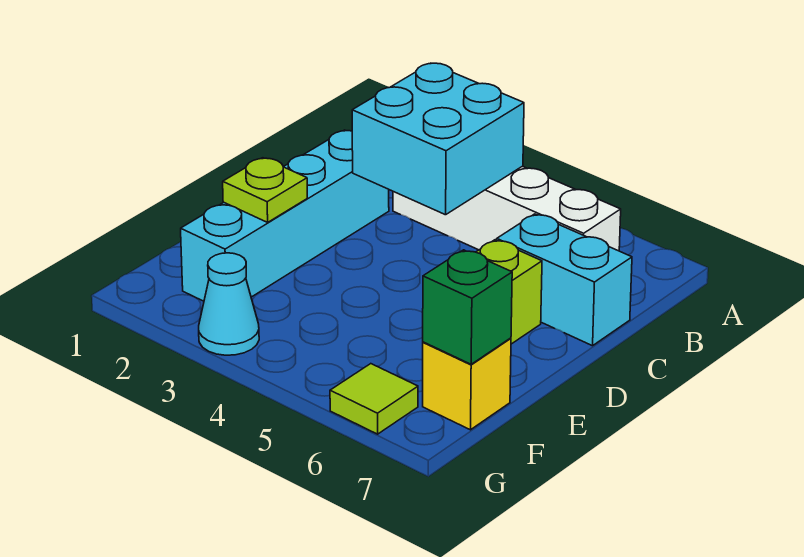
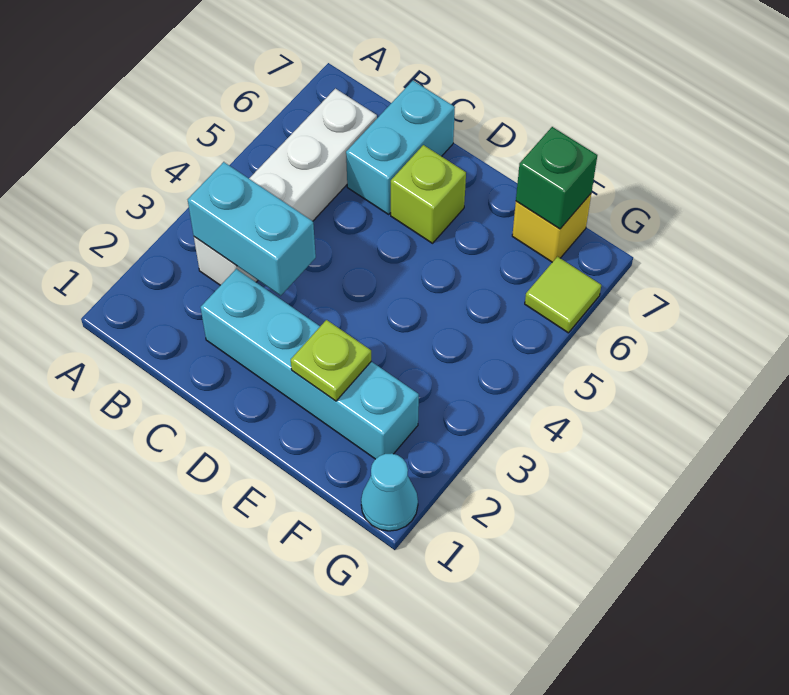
cyan brick B3:C4 level 2 -> cyan brick B3:C3 level 2
cyan cone G3 level 1 -> cyan cone G1 level 1

